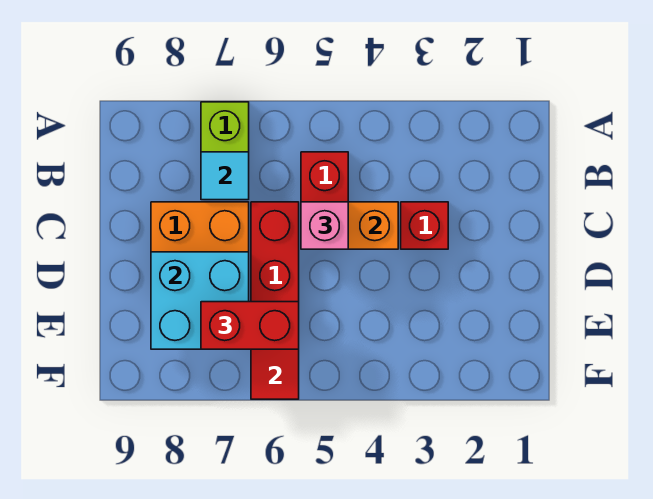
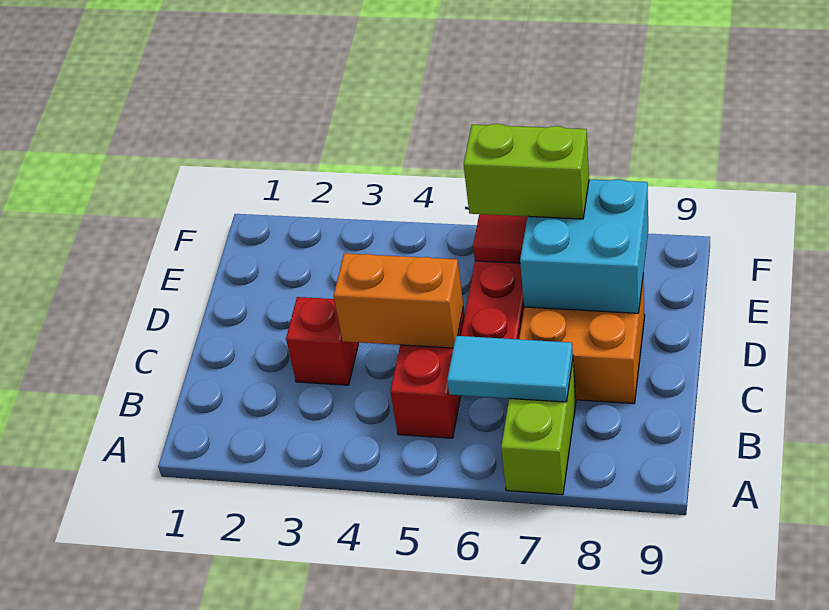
cyan tile B7 level 2 -> cyan tile B6:B7 level 2
pink brick C5 level 3 -> none
red brick E6:E7 level 3 -> lime brick E6:E7 level 3

